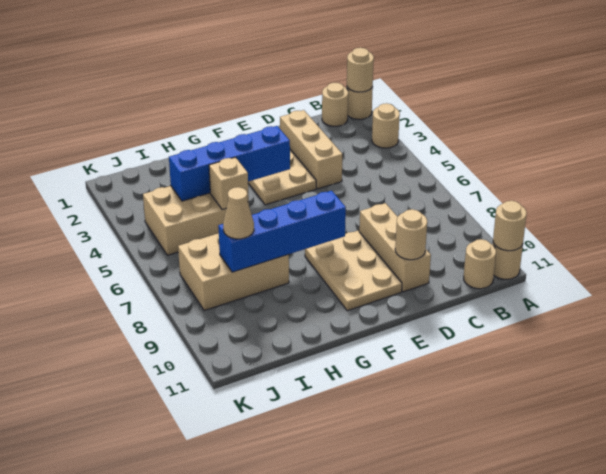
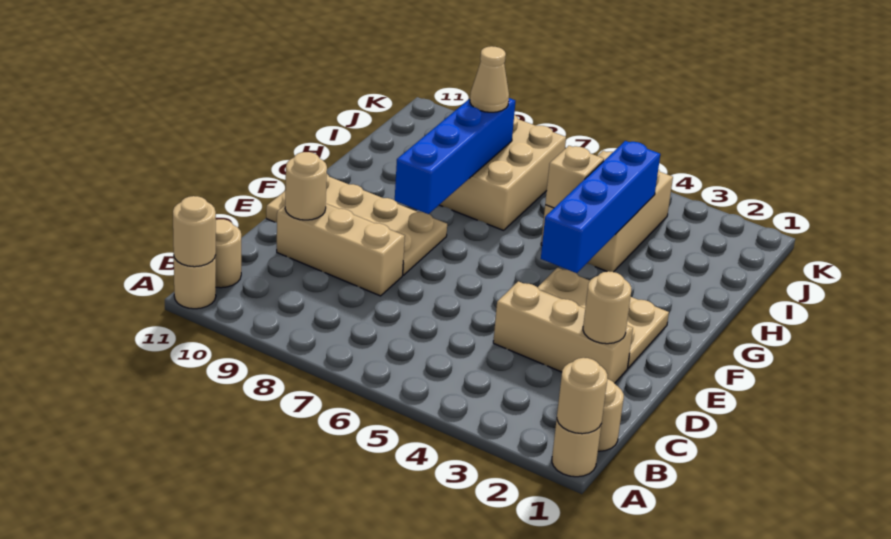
tan round brick A3 level 1 -> tan round brick D2 level 2
tan plate E8:F10 level 1 -> tan plate E8:F11 level 1

